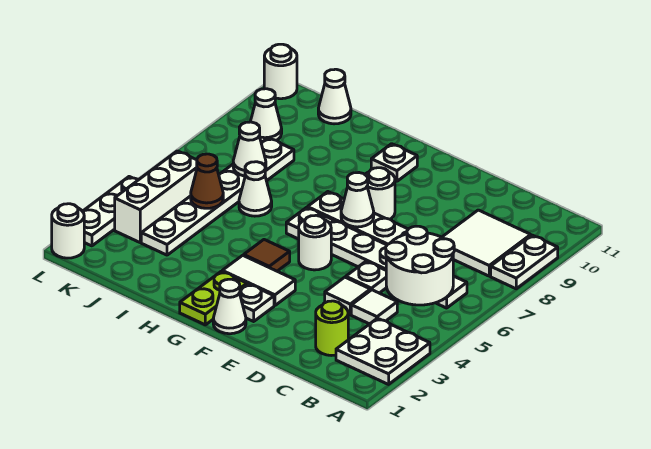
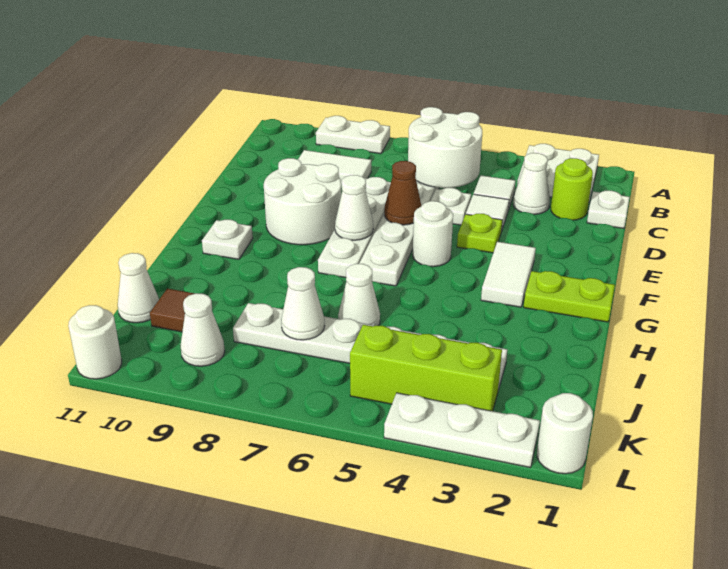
white tile B8:C9 level 1 -> white tile C8:C9 level 1
none -> lime plate E4 level 1
white cone F1 level 1 -> white cone C3 level 1
white plate F2 level 1 -> white plate C1 level 1
white round brick F8 level 1 -> white round brick E8:F9 level 1
brown tile G4 level 1 -> brown tile J10 level 1
brown cone J5 level 2 -> brown cone E6 level 2
white brick K3:K5 level 1 -> lime brick K3:K5 level 1

